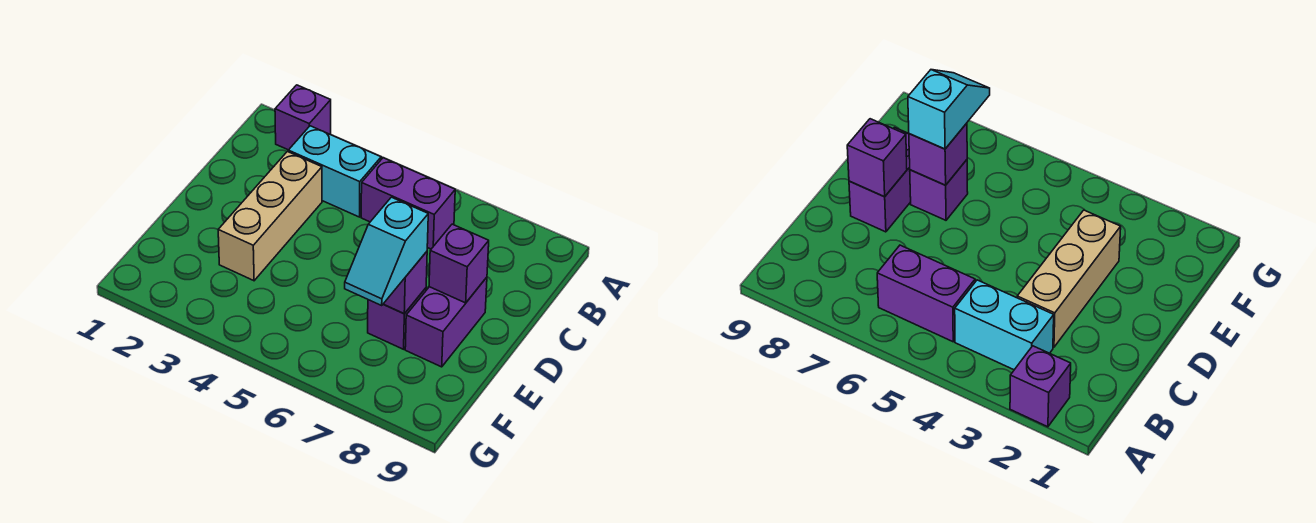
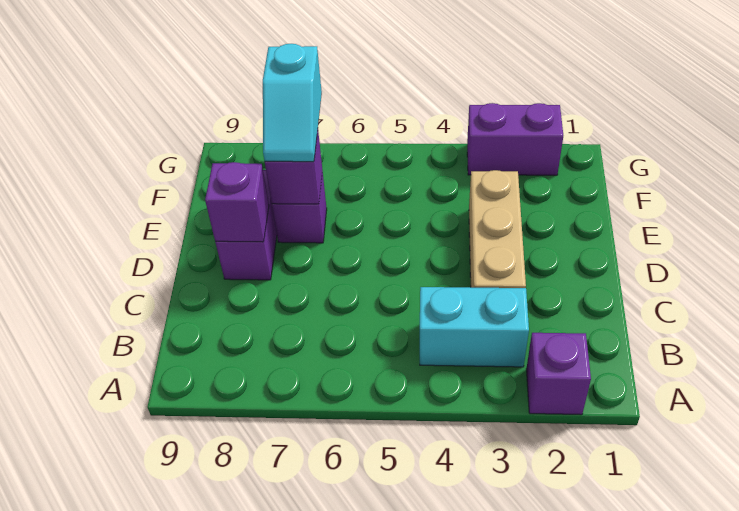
purple brick B5:B6 level 1 -> purple brick G2:G3 level 1
cyan slope E7:F7 level 3 top E -> cyan slope E7:F7 level 3 top F

